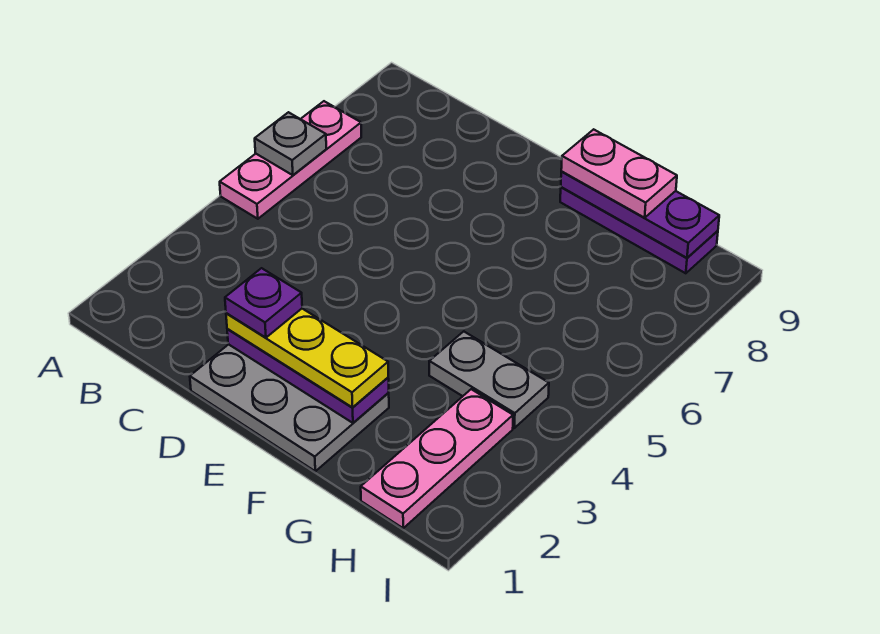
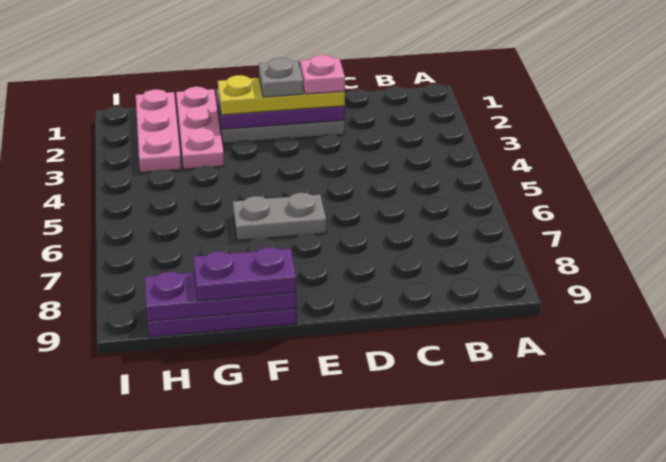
pink plate A5:A7 level 1 -> pink plate G1:G3 level 1
grey plate A6 level 2 -> grey plate E2 level 4
purple plate D2 level 4 -> pink plate D2 level 4
pink plate F9:G9 level 3 -> purple plate F9:G9 level 3
grey plate G4:H4 level 1 -> grey plate E6:F6 level 1

